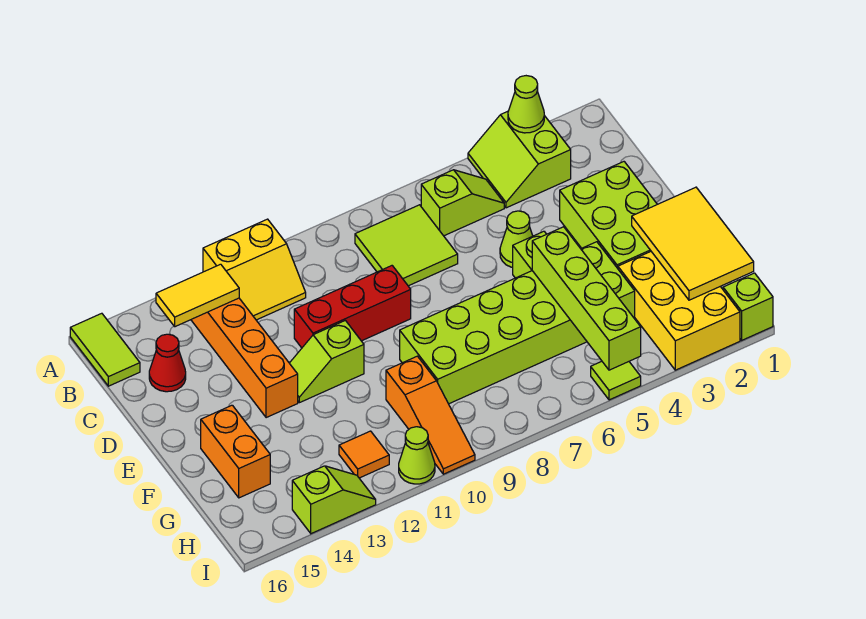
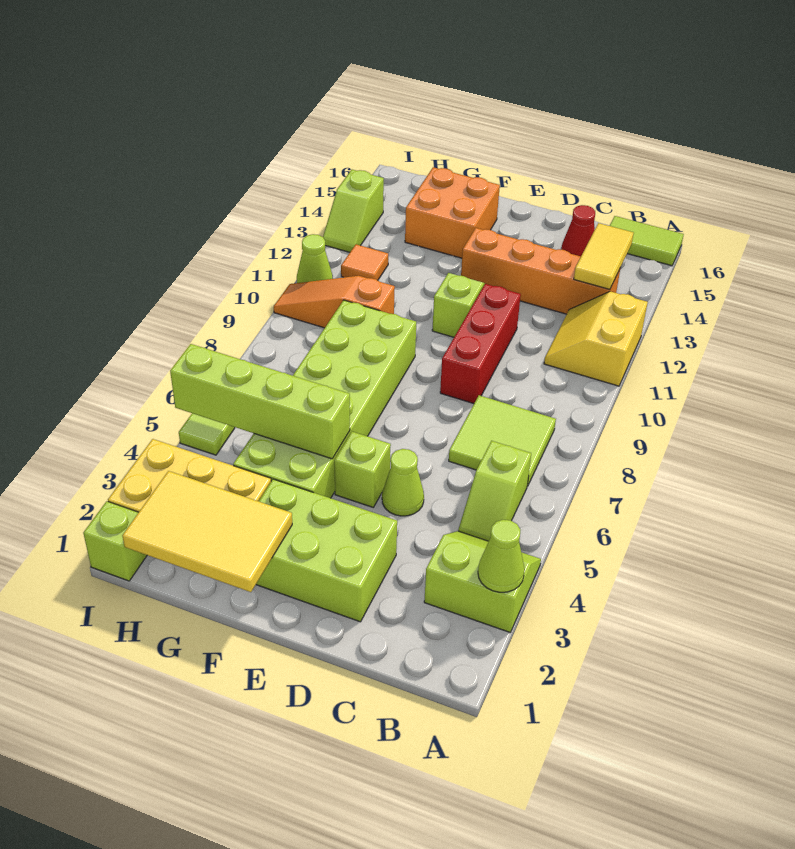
orange brick F15:G15 level 1 -> orange brick F14:G15 level 1

